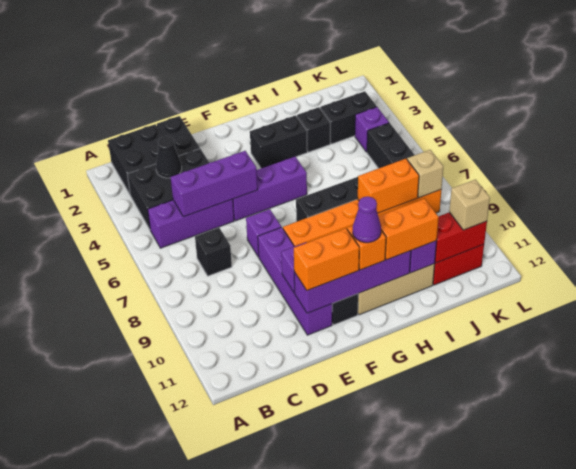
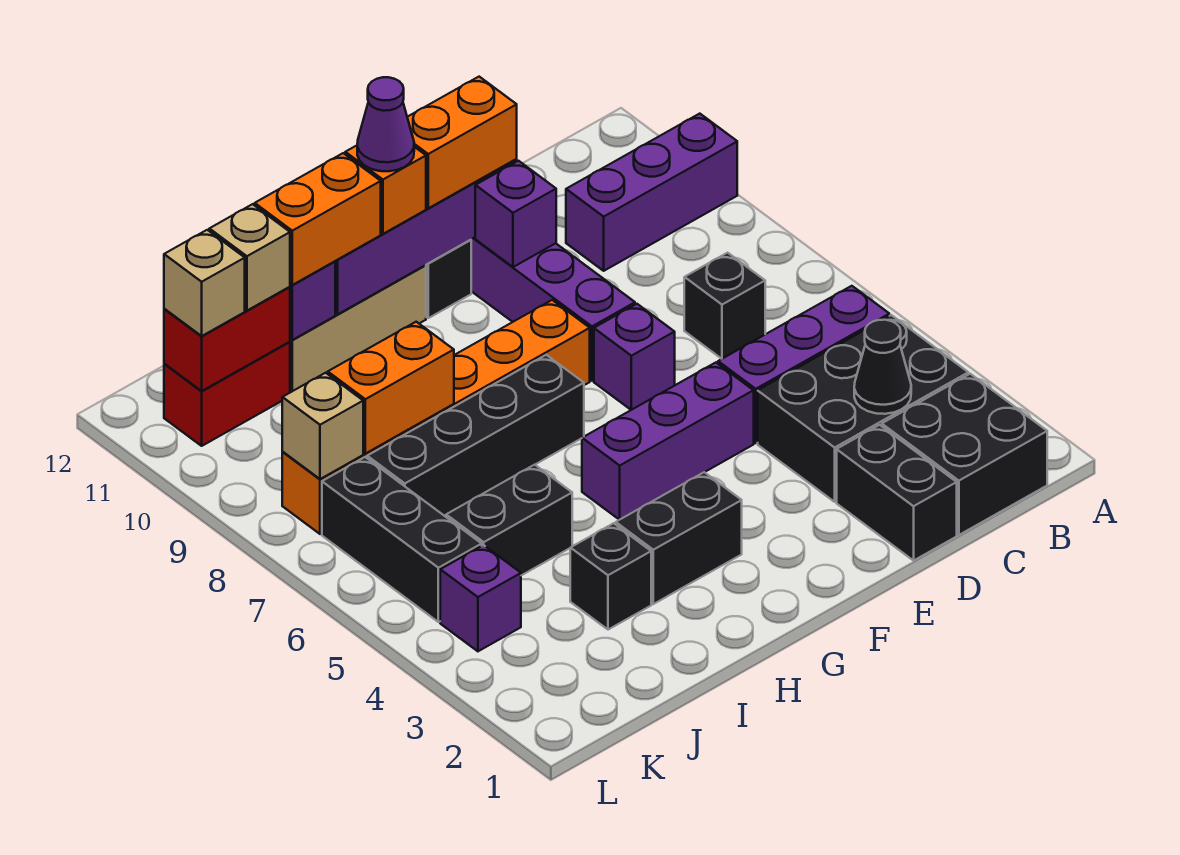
purple brick C5:E5 level 2 -> purple brick A10:C10 level 1
black brick J3:K3 level 1 -> black brick I5:J5 level 1
none -> tan brick J11 level 3

